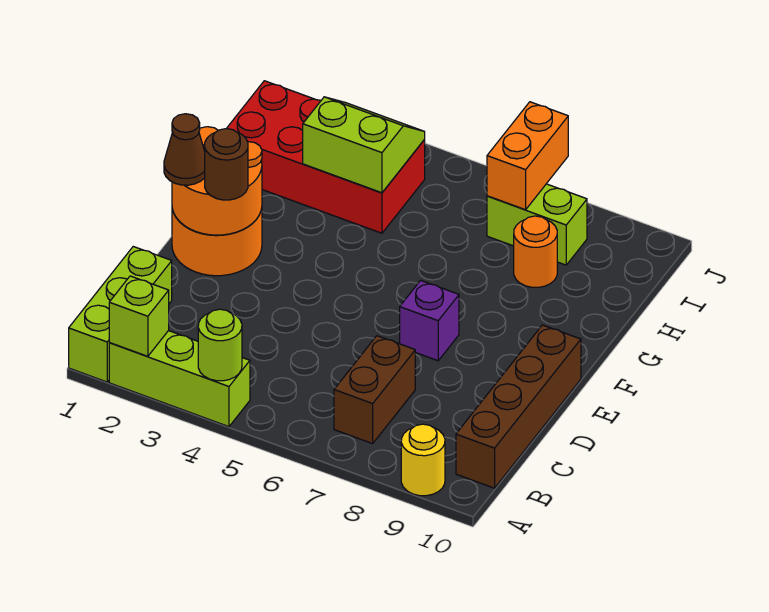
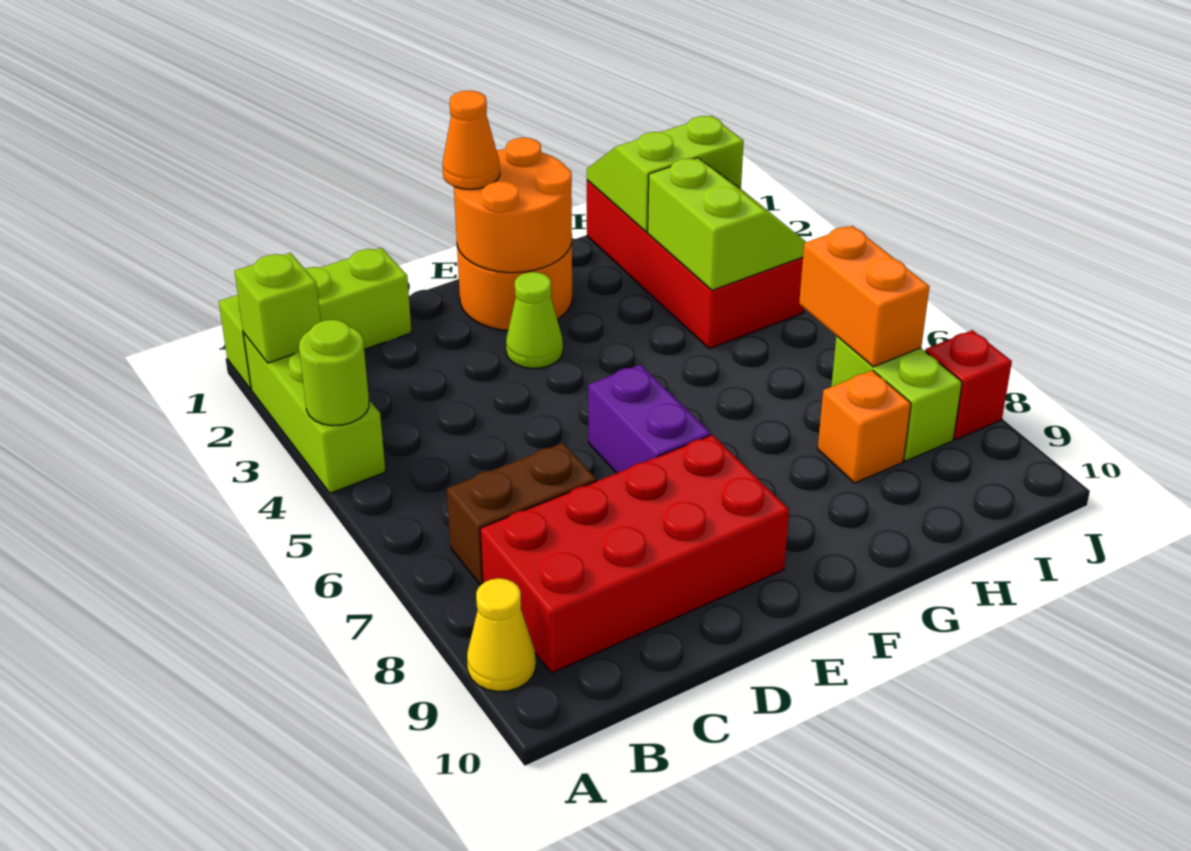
yellow round brick A9 level 1 -> yellow cone A9 level 1
none -> red brick B8:E9 level 1
brown brick B10:E10 level 1 -> none
brown cone E1 level 3 -> orange cone E1 level 3
brown round brick E2 level 3 -> none
none -> lime cone E3 level 1
purple brick E7 level 1 -> purple brick E6:E7 level 1
none -> lime slope H1:I2 level 2 top 2
orange round brick H8 level 1 -> orange brick H8 level 1
orange brick I7:J7 level 2 -> orange brick I6:I7 level 2
none -> red brick J8 level 1

